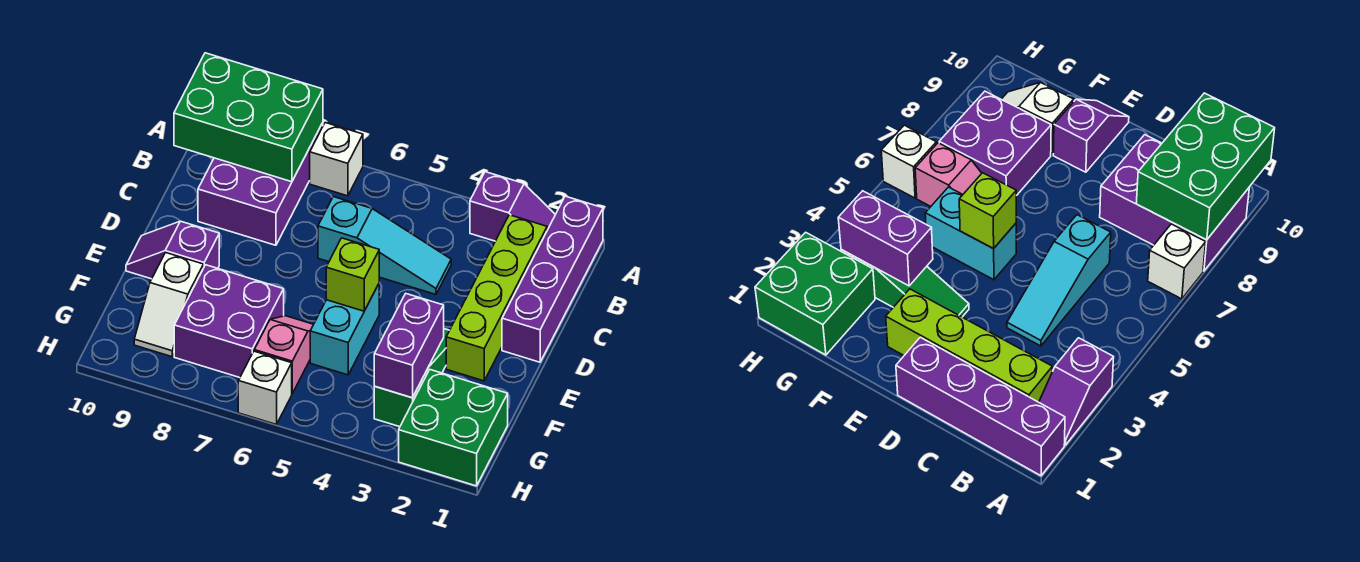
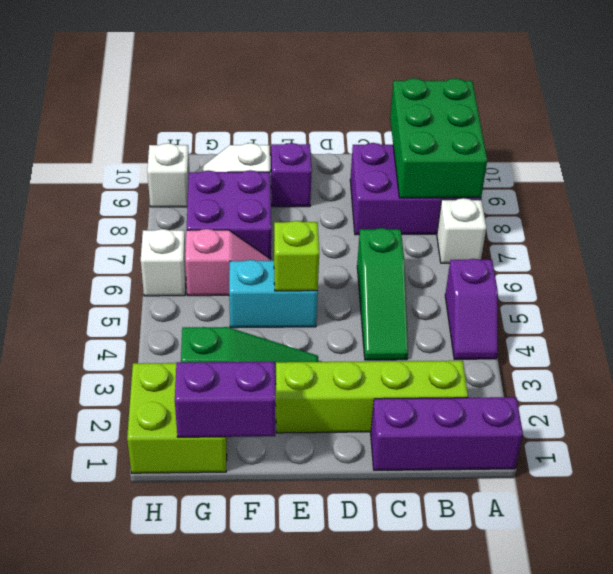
purple brick A1:D1 level 1 -> purple brick A1:C1 level 1
purple slope A2:A3 level 1 top 3 -> purple slope A4:A5 level 1 top 5
cyan slope C4:C6 level 1 top 6 -> green slope C4:C6 level 1 top 6
purple brick F3:G3 level 2 -> purple brick F1:G1 level 2
green brick G1:H2 level 1 -> lime brick G1:H2 level 1
none -> white brick H9 level 1

